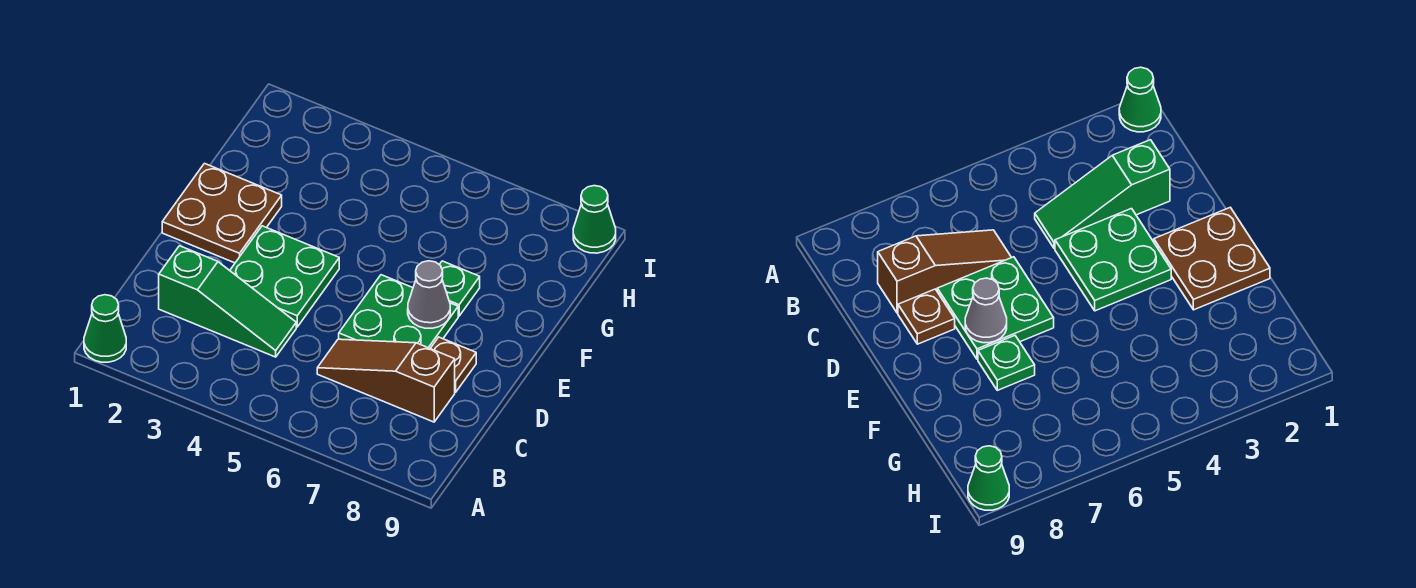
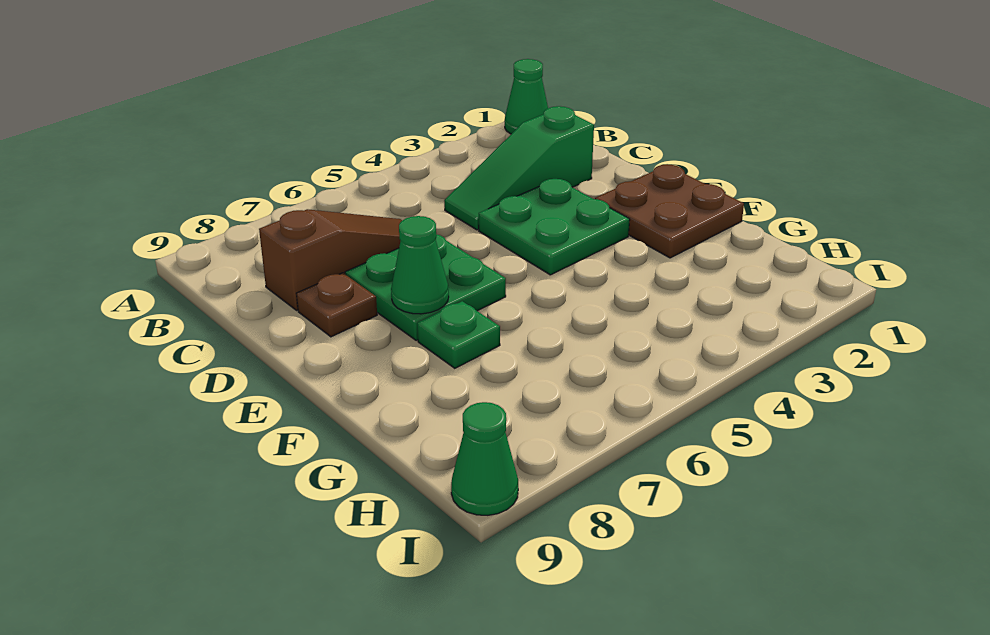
grey cone E7 level 2 -> green cone E7 level 2

